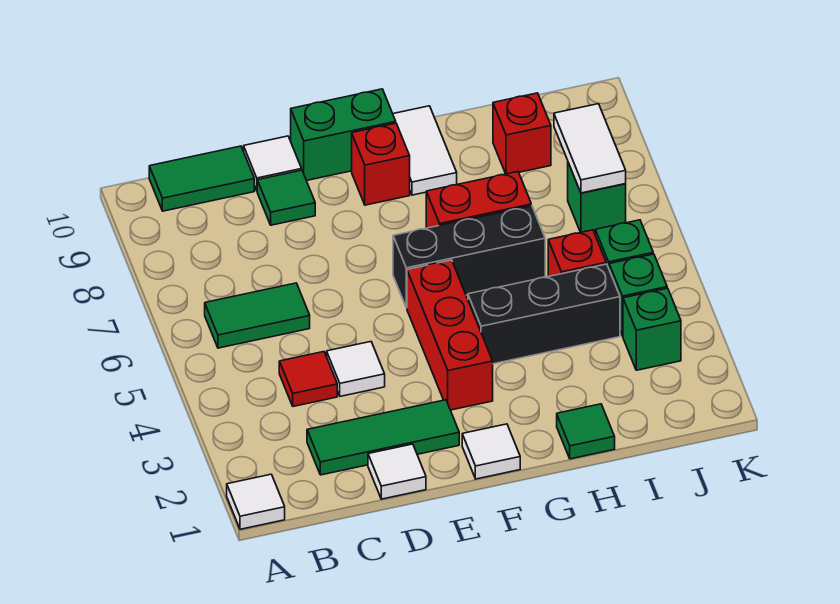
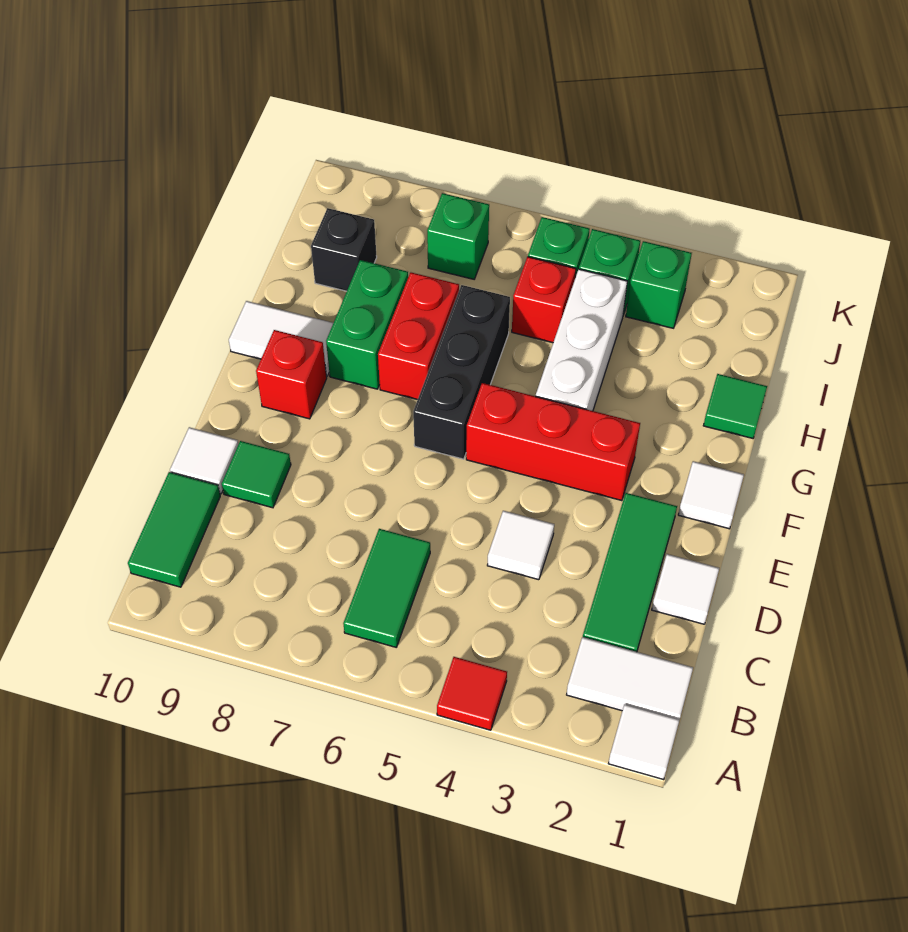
red tile C4 level 1 -> red tile A4 level 1
green brick E10:F10 level 1 -> green brick G8:H8 level 1
black brick G4:I4 level 1 -> white brick G4:I4 level 1
red brick I9 level 1 -> black brick I9 level 1
white tile J7:J8 level 2 -> white tile B1:B2 level 1

